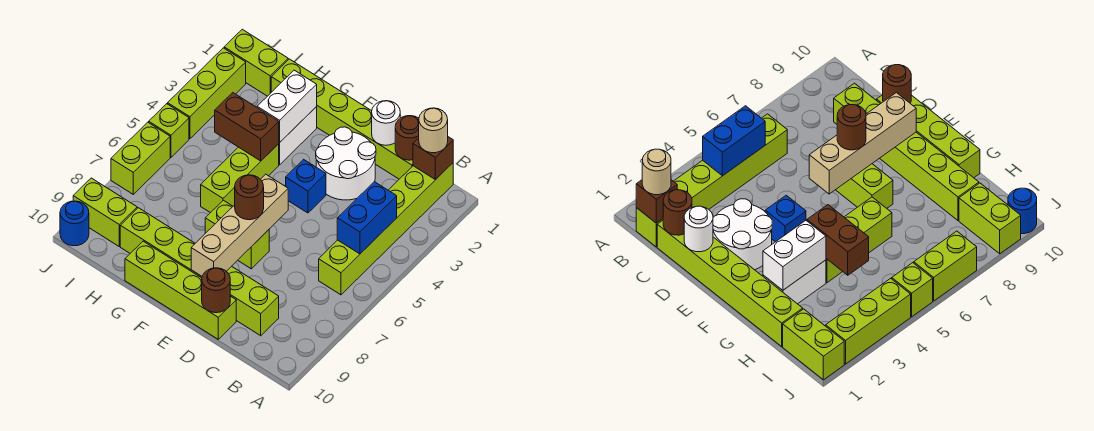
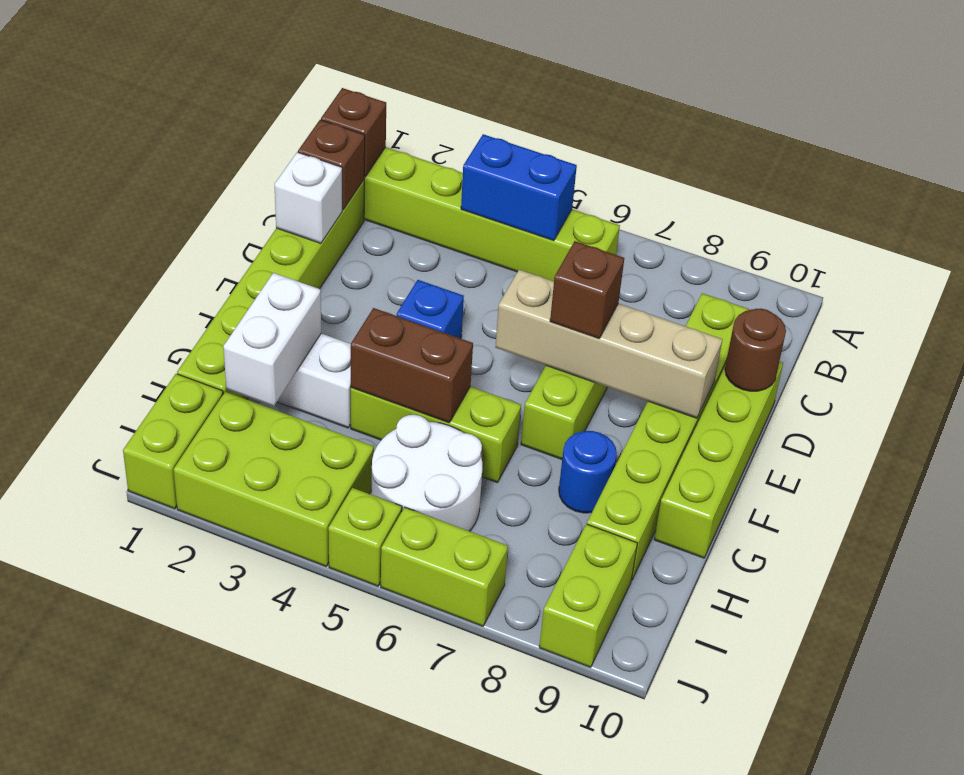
tan round brick B1 level 3 -> none
brown round brick C1 level 2 -> brown brick C1 level 2
white round brick D1 level 2 -> white brick D1 level 2
white round brick D2:E3 level 1 -> white round brick H5:I6 level 1
brown round brick E7 level 3 -> brown brick E7 level 3
white brick G2:G3 level 2 -> white brick G2:H2 level 2
brown brick G4:H4 level 2 -> brown brick G4:G5 level 2
lime brick J2:J4 level 1 -> lime brick I2:J4 level 1
blue round brick J10 level 1 -> blue round brick G8 level 1

